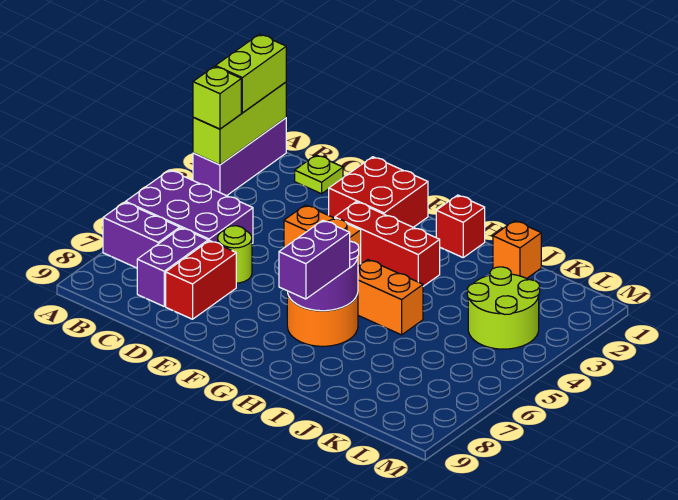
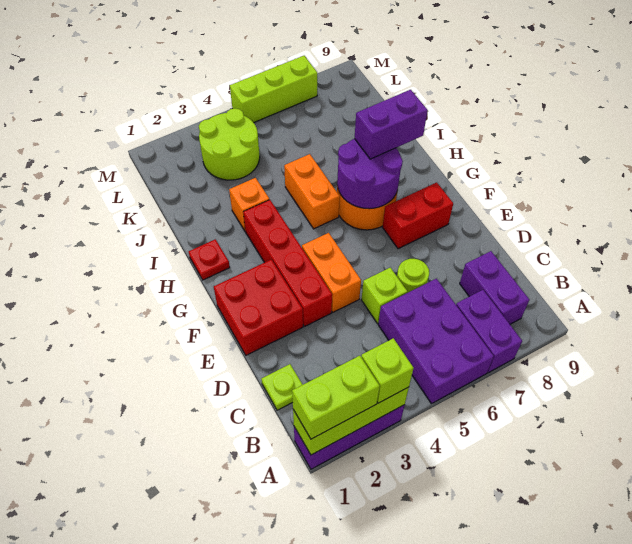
purple brick C7:C8 level 1 -> purple brick B8:C8 level 1
none -> lime brick D5 level 1
red brick D7:D8 level 1 -> red brick F7:F8 level 1
red brick F3:H3 level 1 -> red brick E3:H3 level 1
red brick H1 level 1 -> red plate H1 level 1
orange brick J1 level 1 -> orange brick I3 level 1
none -> lime brick M5:M7 level 1

